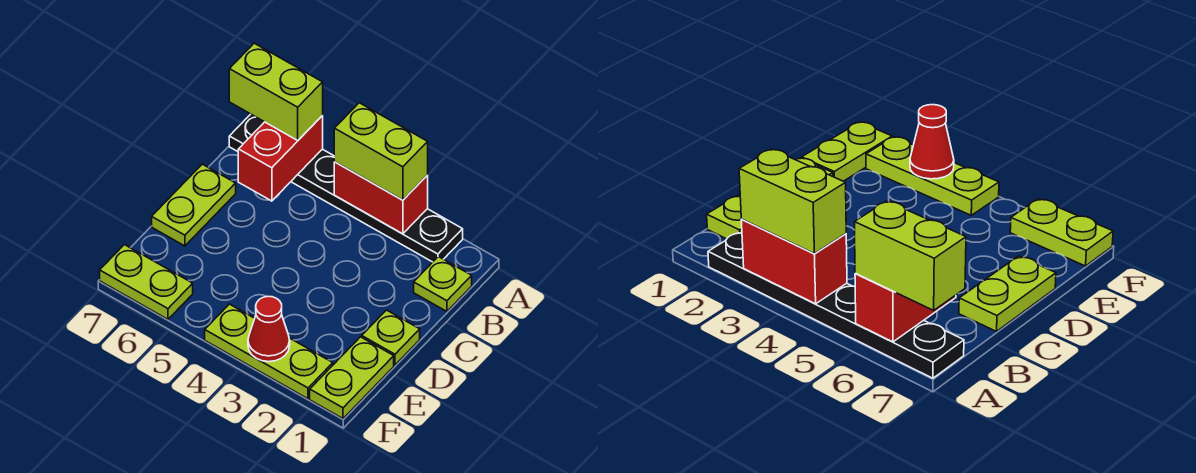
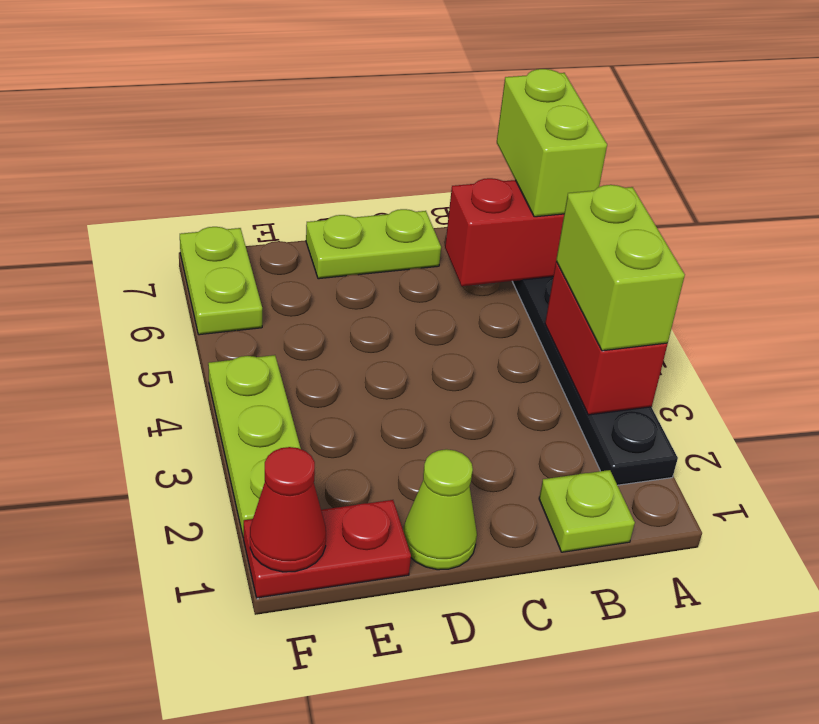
lime plate D1 level 1 -> lime cone D1 level 1
lime plate E1:F1 level 1 -> red plate E1:F1 level 1
red cone F3 level 2 -> red cone F1 level 2

